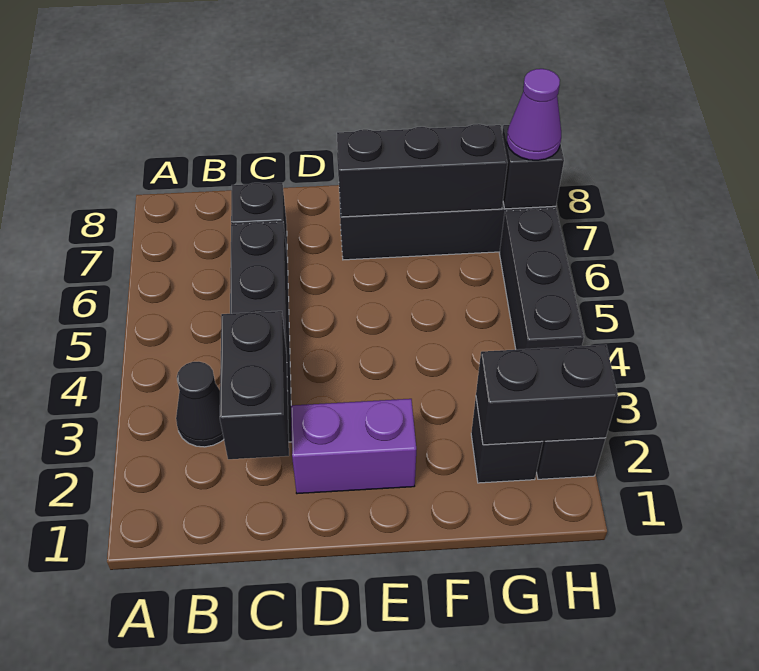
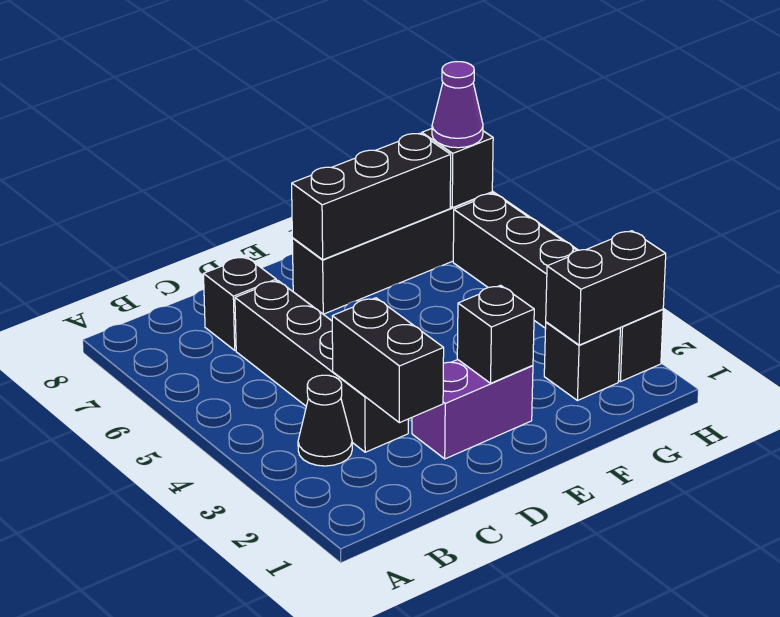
none -> black brick E2 level 2

